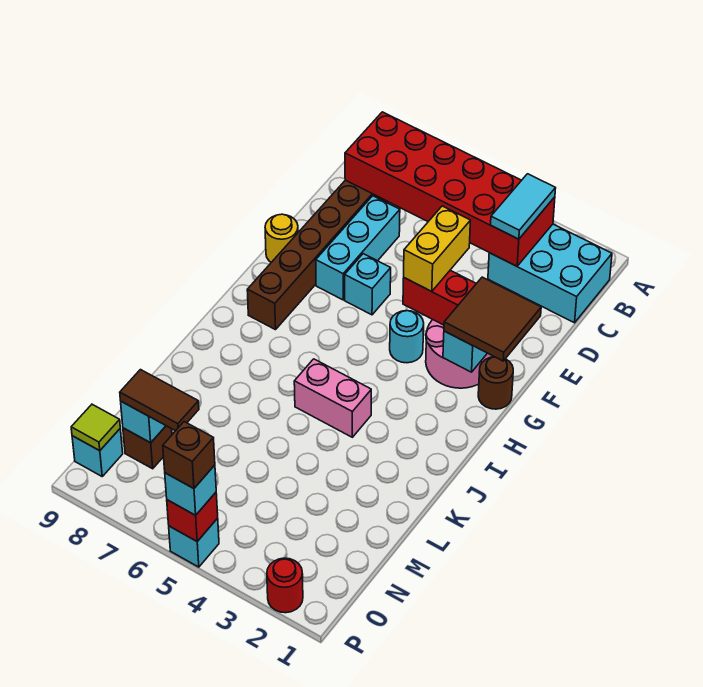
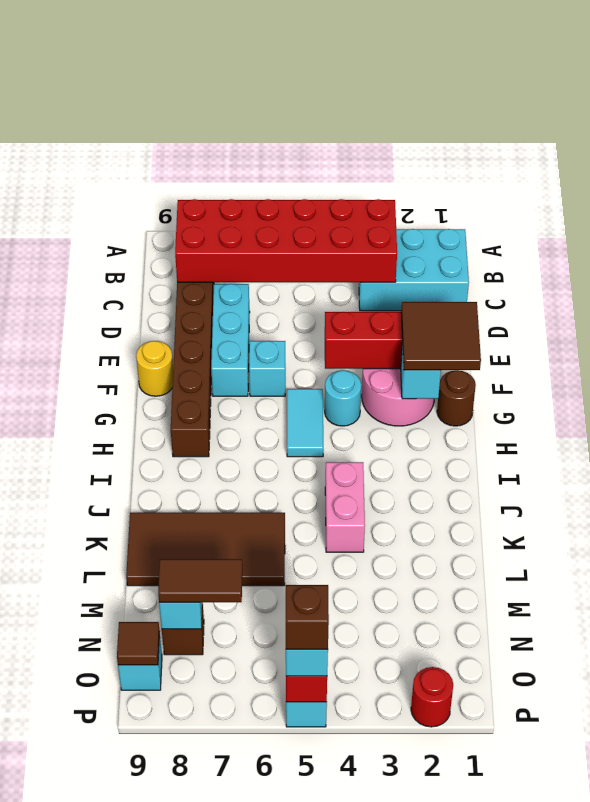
cyan tile B3:C3 level 3 -> cyan tile G5:H5 level 1
yellow brick E4:F4 level 3 -> none
pink brick J4:J5 level 1 -> pink brick J4:K4 level 1
none -> brown tile K6:L9 level 1
lime tile O9 level 2 -> brown tile O9 level 2

